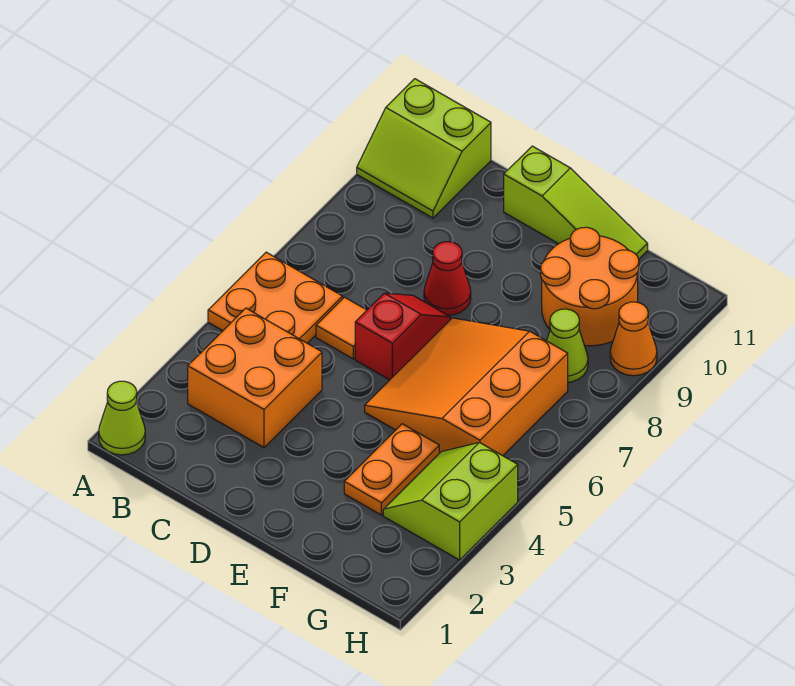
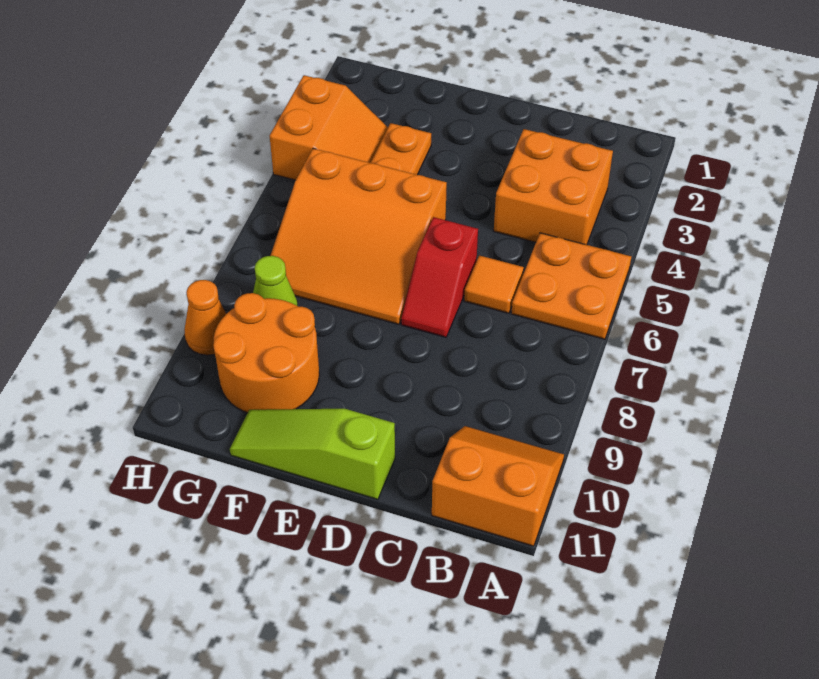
lime cone A1 level 1 -> none
lime slope A10:B11 level 1 top 11 -> orange slope A10:B11 level 1 top 11
red cone D8 level 1 -> none
orange slope E5:G7 level 1 top G -> orange slope E5:G7 level 1 top 5
lime slope G3:H4 level 1 top H -> orange slope G3:H4 level 1 top H

